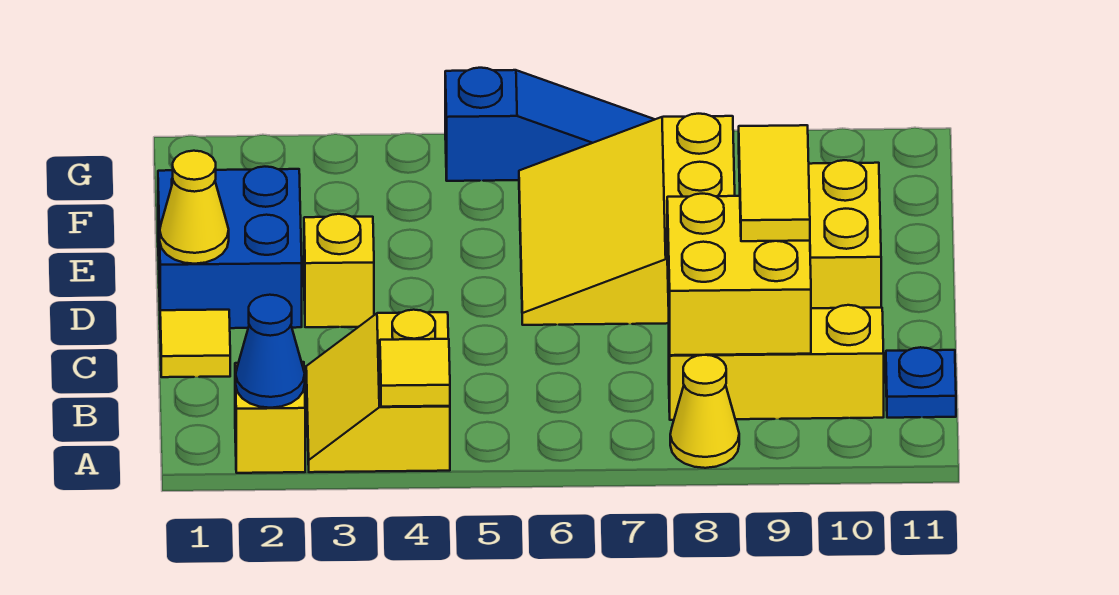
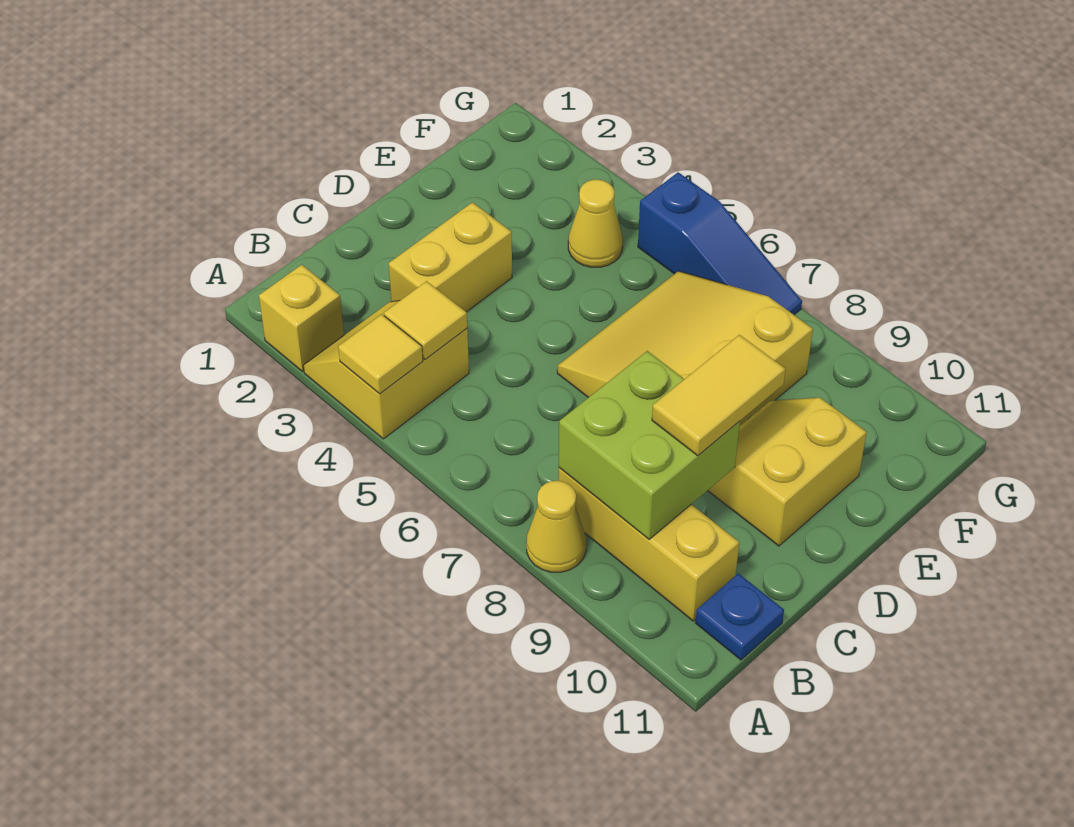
blue cone A2 level 2 -> none
yellow brick B8:C9 level 2 -> lime brick B8:C9 level 2
yellow tile C1 level 1 -> yellow tile B4 level 2
blue brick D1:E2 level 1 -> none
yellow cone D1 level 2 -> yellow cone F4 level 1
yellow brick D3 level 1 -> yellow brick C3:D3 level 1

